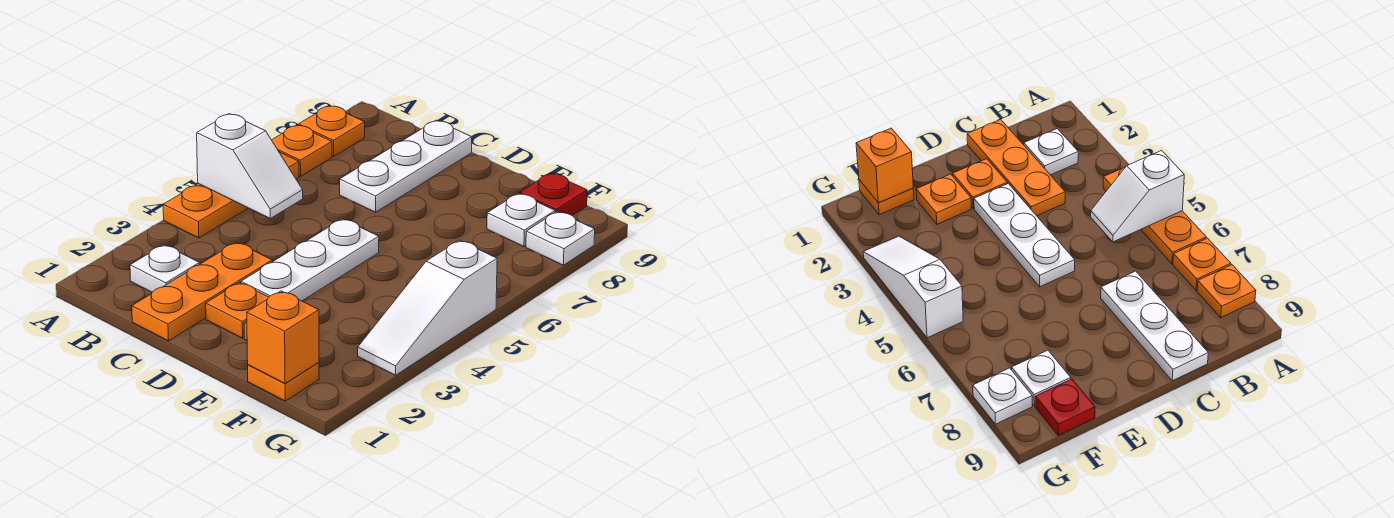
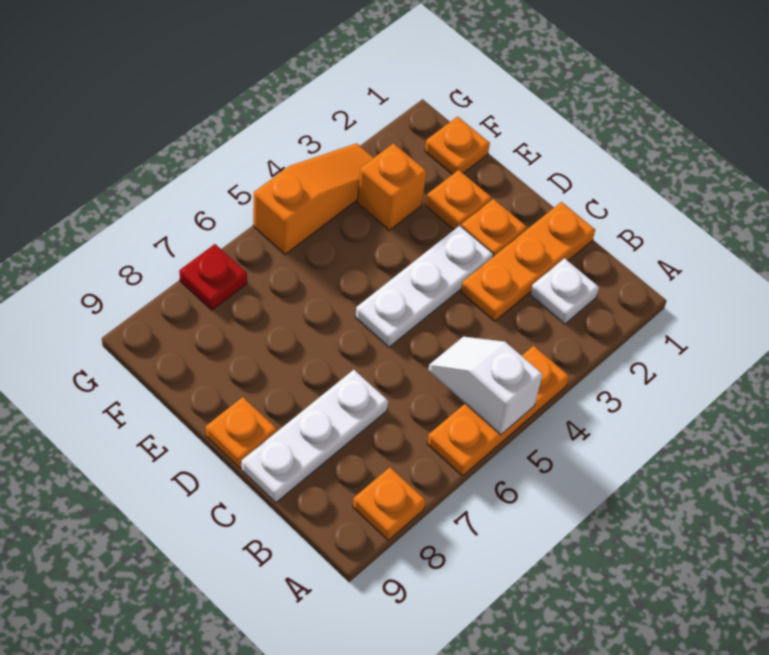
orange plate A7 level 1 -> orange plate D9 level 1
orange brick F1 level 2 -> orange brick F3 level 1
white plate F8 level 1 -> none
red plate F9 level 1 -> red plate G7 level 1
white slope G3:G5 level 1 top 5 -> orange slope G3:G5 level 1 top 5
white plate G8 level 1 -> none

